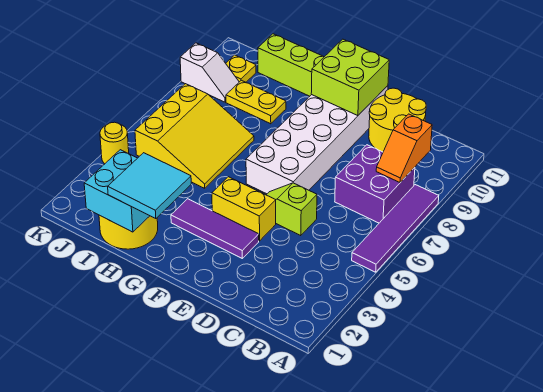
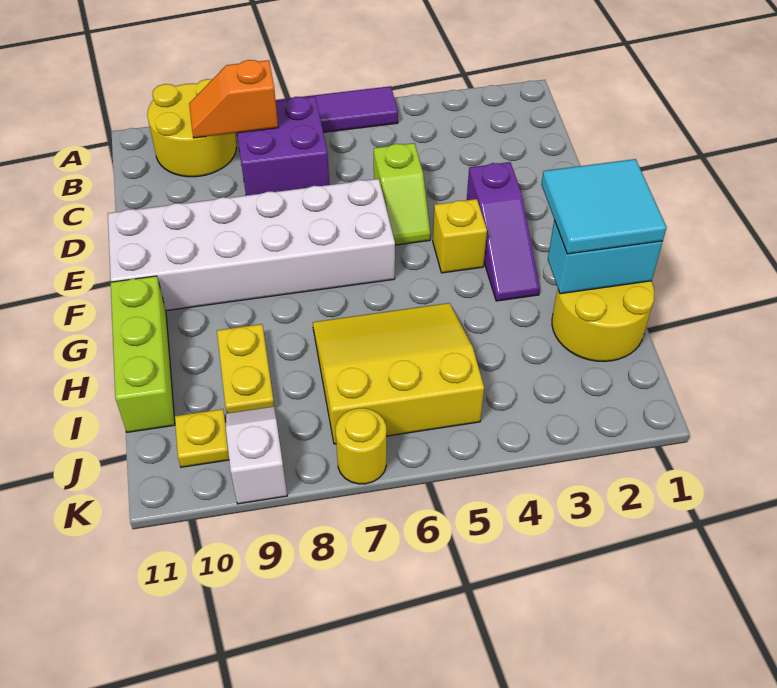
orange slope B8:B9 level 2 top 9 -> orange slope B8:B9 level 2 top 8
yellow round brick C10:D11 level 1 -> yellow round brick A9:B10 level 1
purple tile E3:G3 level 1 -> purple slope E3:G3 level 1 top E
yellow brick E4:F4 level 1 -> yellow brick F4 level 1
lime brick E10:F11 level 2 -> none
cyan brick H1:I2 level 2 -> cyan brick H1:H2 level 2
yellow round brick K4 level 1 -> yellow round brick K7 level 1

